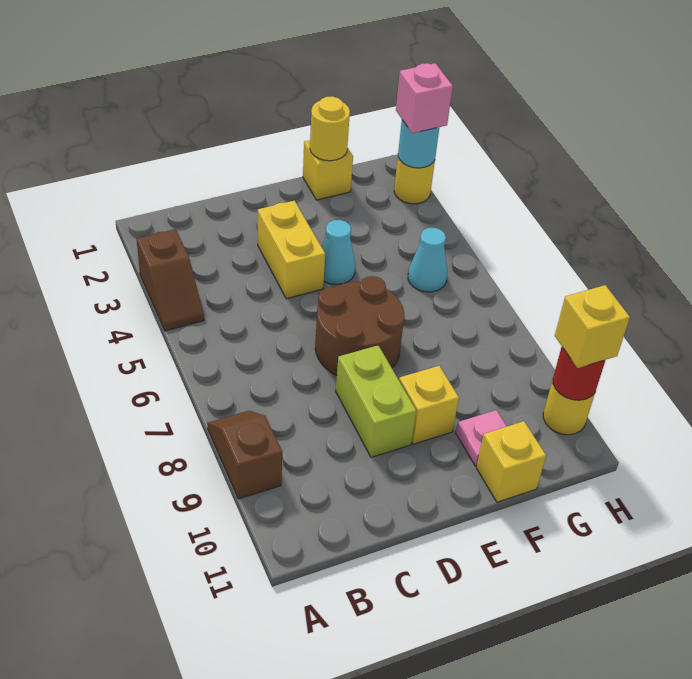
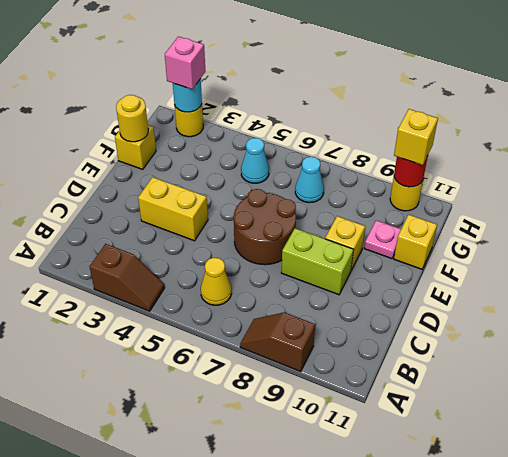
none -> yellow cone B6 level 1
cyan cone E4 level 1 -> cyan cone G7 level 1

